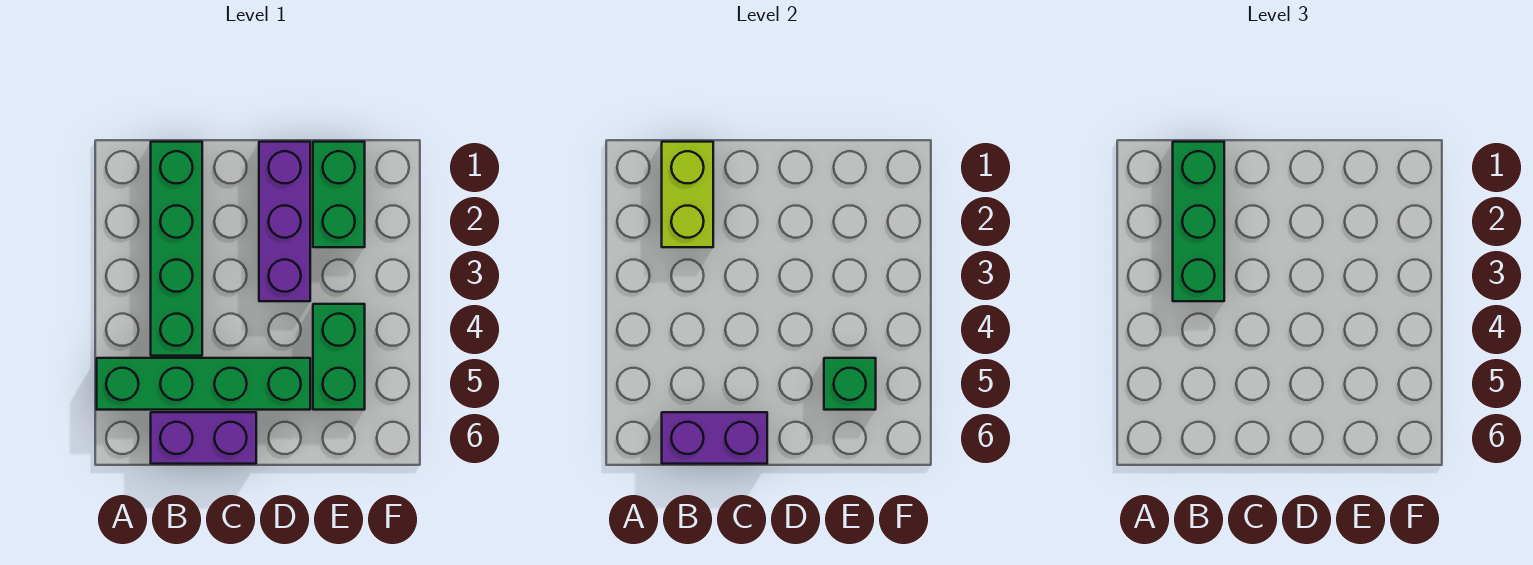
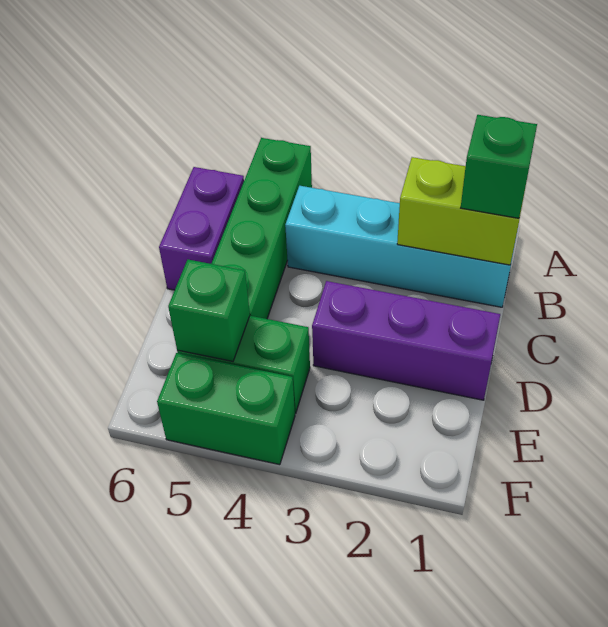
green brick B1:B4 level 1 -> cyan brick B1:B4 level 1
green brick B1:B3 level 3 -> green brick B1 level 3
purple brick B6:C6 level 2 -> none
green brick E1:E2 level 1 -> green brick F4:F5 level 1

